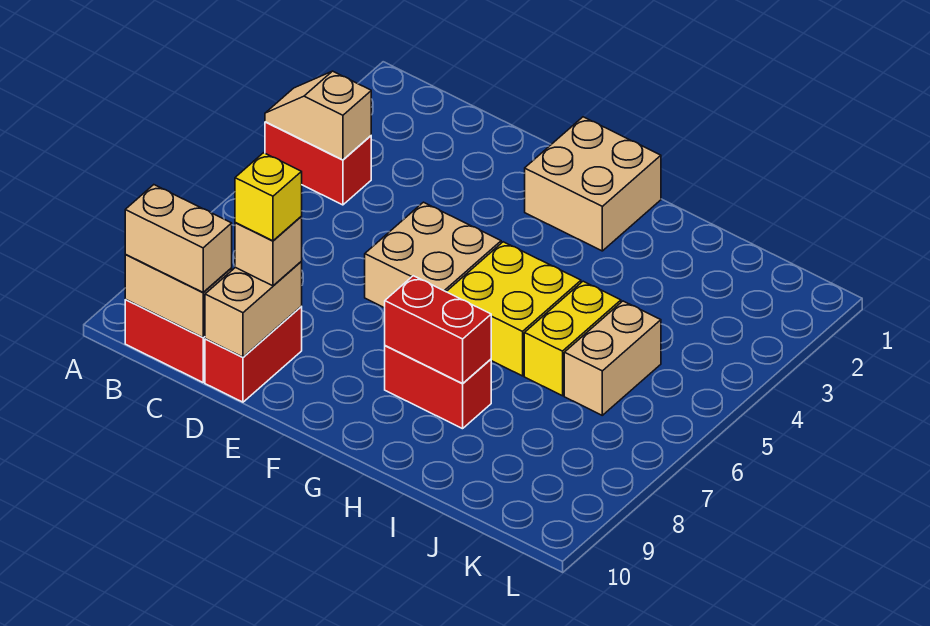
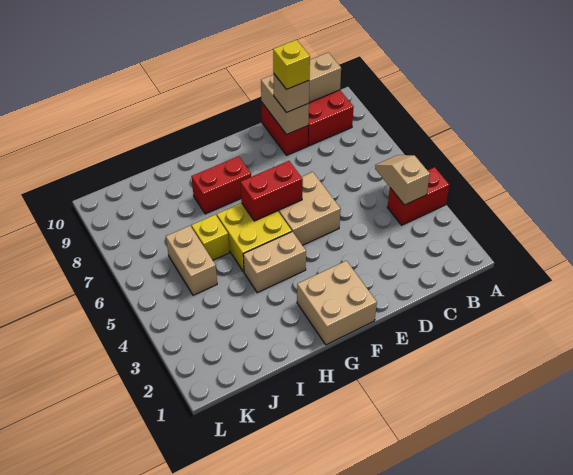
tan slope A4:B4 level 2 top B -> tan slope B4:B5 level 2 top 4
tan brick B10:C10 level 3 -> tan brick G4:H4 level 1
red brick G8:H8 level 2 -> red brick F6:G6 level 2
yellow brick I5:I6 level 1 -> yellow brick I6 level 1

